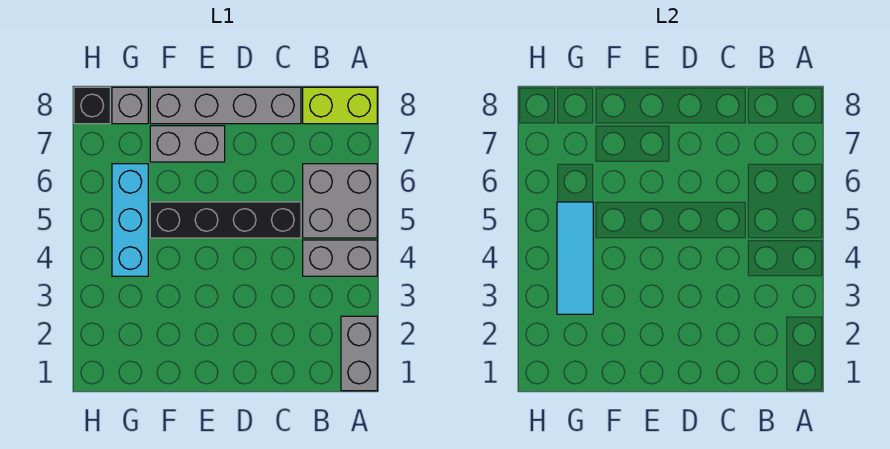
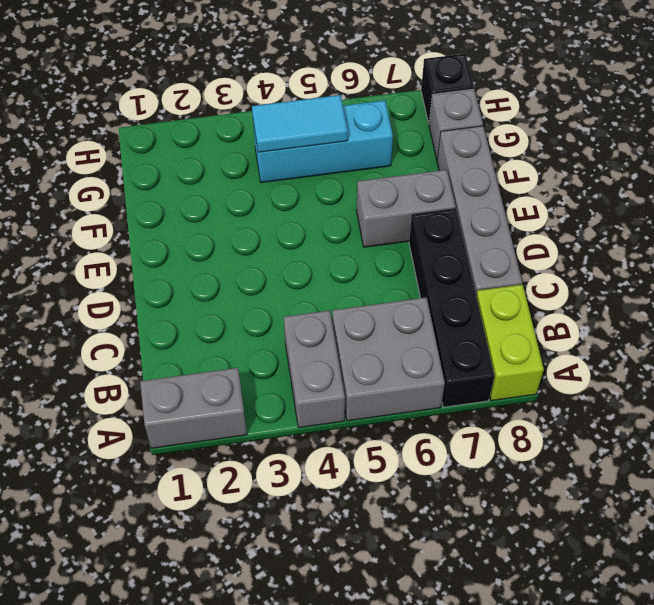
black brick C5:F5 level 1 -> black brick A7:D7 level 1
grey brick E7:F7 level 1 -> grey brick E6:E7 level 1
cyan tile G3:G5 level 2 -> cyan tile G4:G5 level 2

